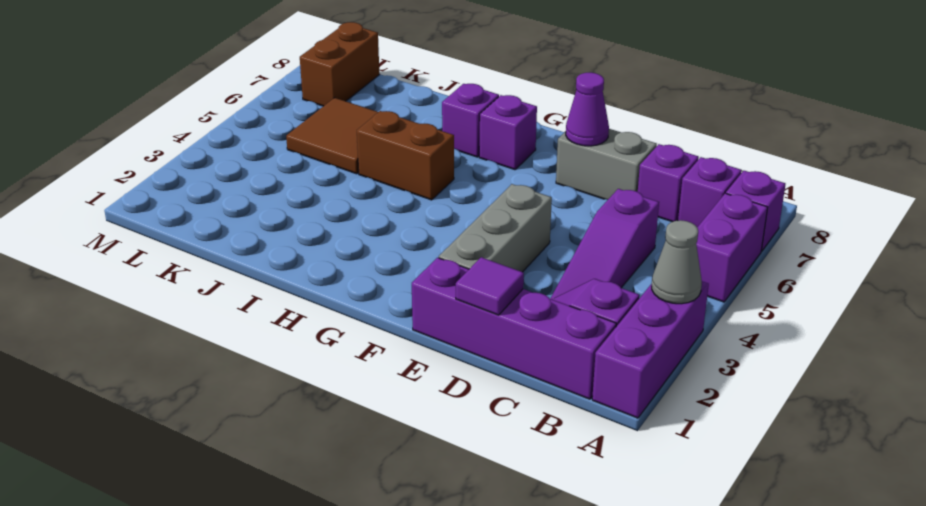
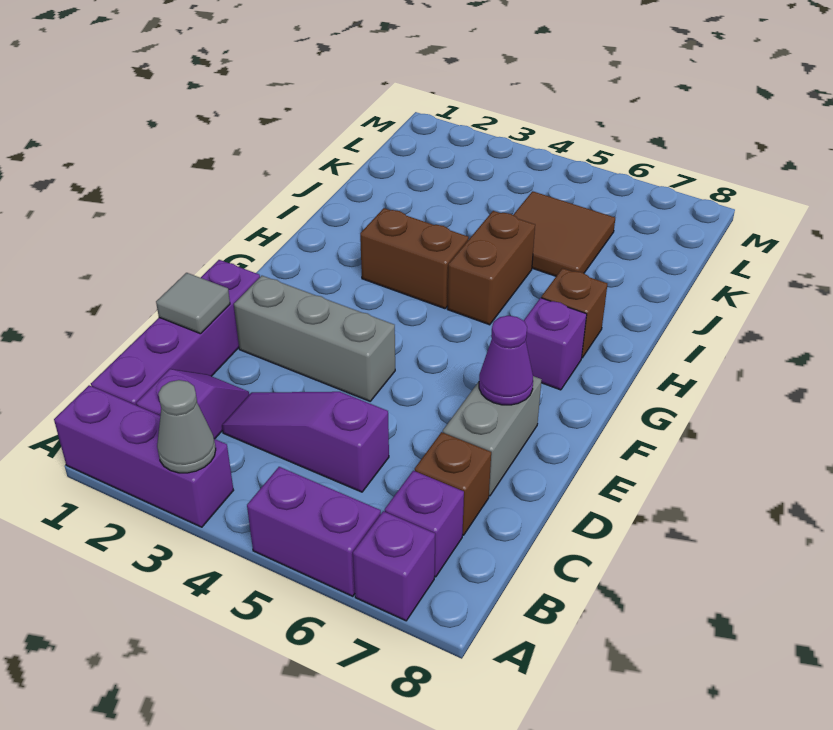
purple brick C7 level 1 -> brown brick C7 level 1
purple tile D1 level 2 -> grey tile D1 level 2
purple brick H7 level 1 -> brown brick H7 level 1
brown brick L7:L8 level 1 -> brown brick H3:H4 level 1

